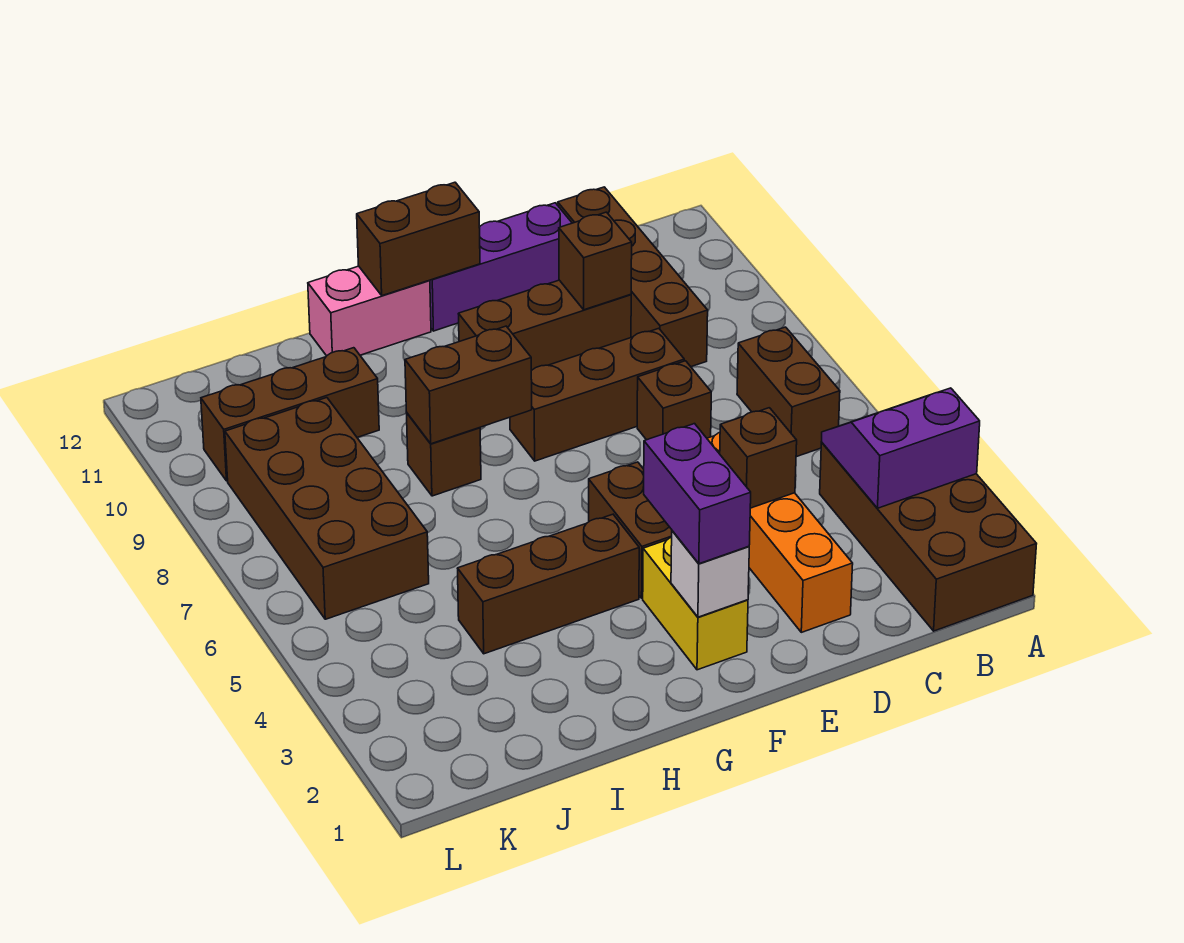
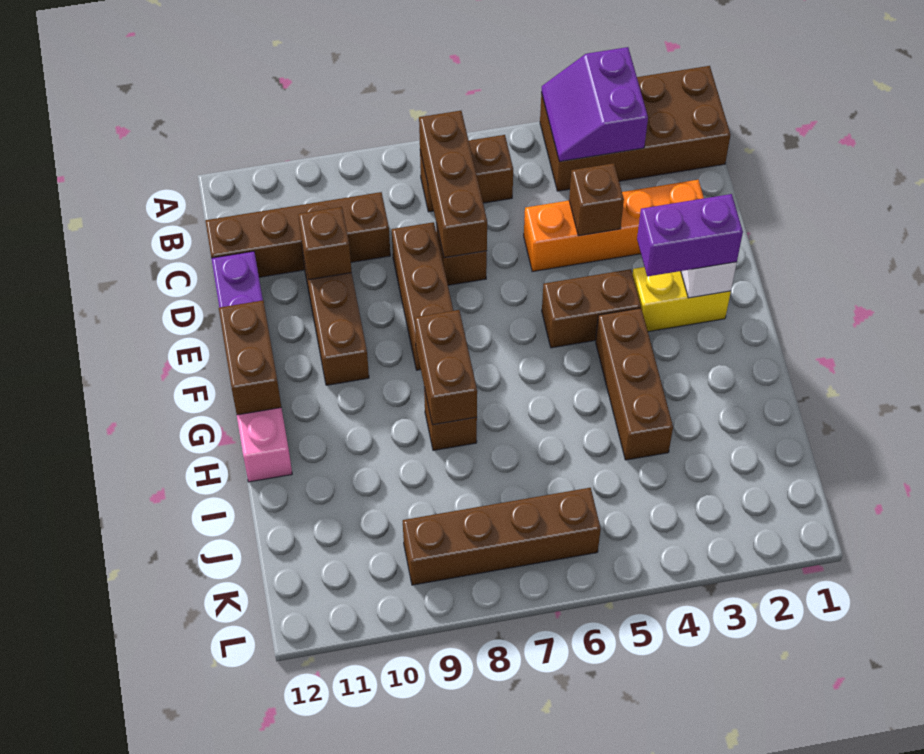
brown brick I10:K10 level 1 -> brown brick B7:D7 level 2
brown brick J6:K9 level 1 -> brown brick K6:K9 level 1

